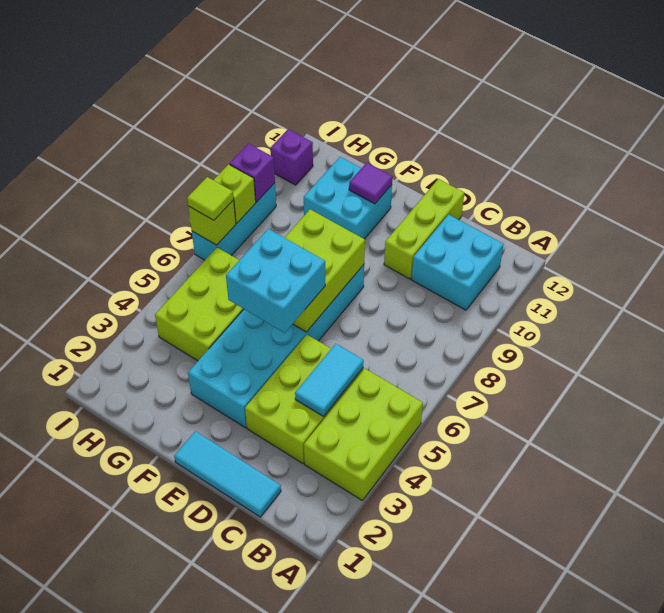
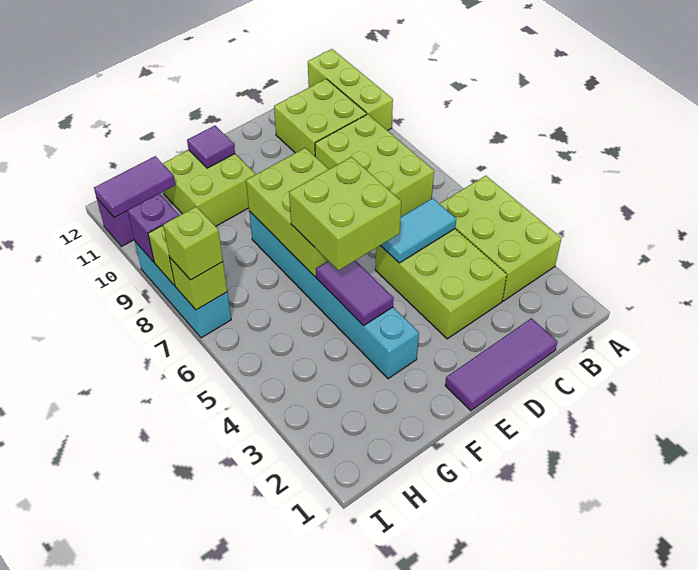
cyan brick B10:C11 level 1 -> lime brick B10:C11 level 1
cyan tile C1:E1 level 1 -> purple tile C1:E1 level 1
cyan tile C4:C5 level 2 -> cyan tile C5:D5 level 2
lime brick D10:D12 level 1 -> lime brick A10:A12 level 1
cyan brick E3:F8 level 1 -> cyan brick F3:F8 level 1
cyan brick E5:F6 level 3 -> lime brick E5:F6 level 3
none -> purple tile F4:F5 level 2
cyan brick F10:G11 level 1 -> lime brick F10:G11 level 1
lime brick G4:H6 level 1 -> lime brick B7:C9 level 1
none -> purple tile H11:I11 level 2
lime tile I7 level 3 -> lime brick I7 level 3

